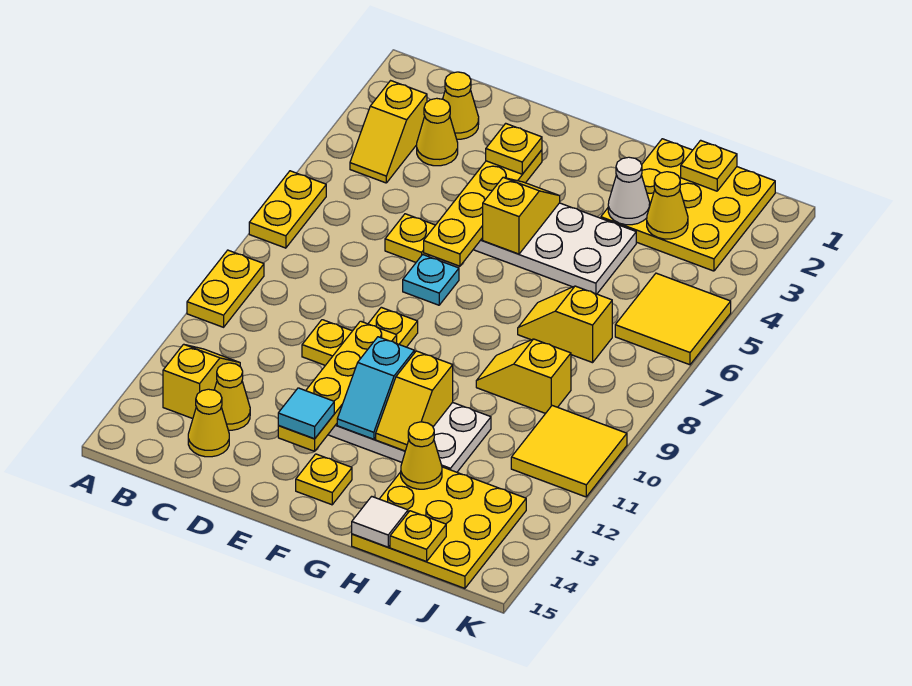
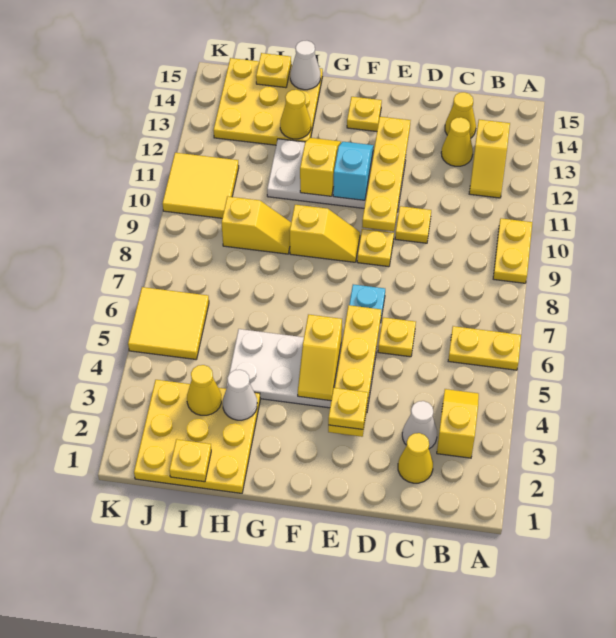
yellow plate A6:A7 level 1 -> yellow plate A6:B6 level 1
yellow cone C3 level 1 -> white cone C3 level 1
cyan tile E13 level 3 -> none
yellow slope H7:I7 level 1 top I -> yellow slope F9:G9 level 1 top G
white tile H15 level 2 -> white cone H15 level 2

